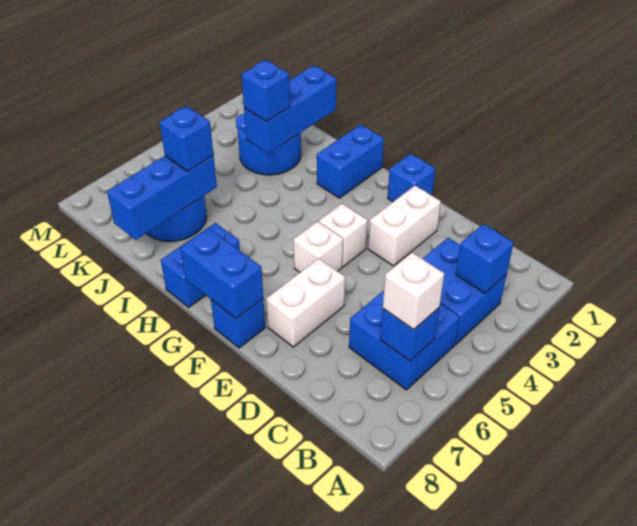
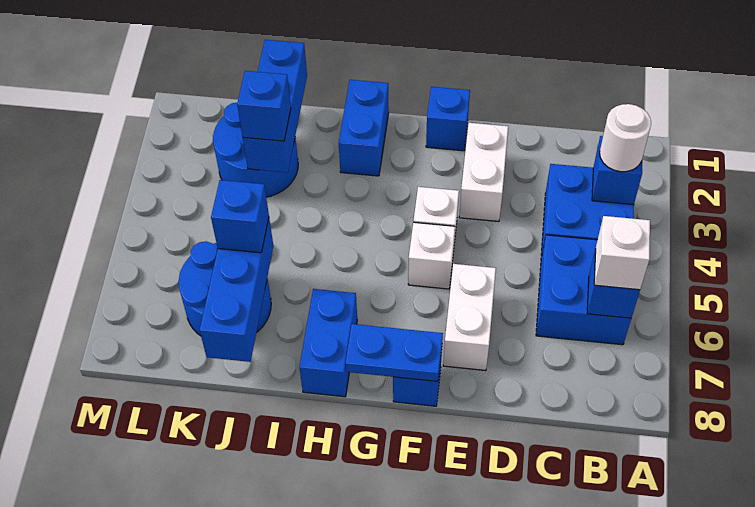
none -> white round brick B3 level 3
blue brick F8:G8 level 2 -> blue plate F8:G8 level 2

